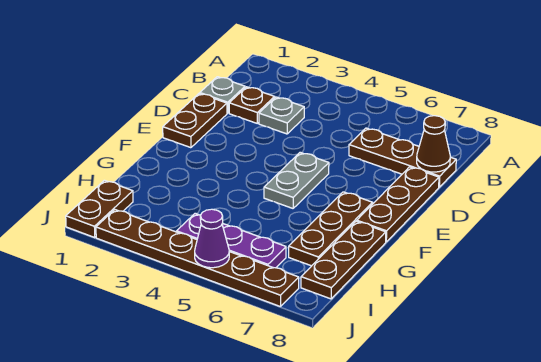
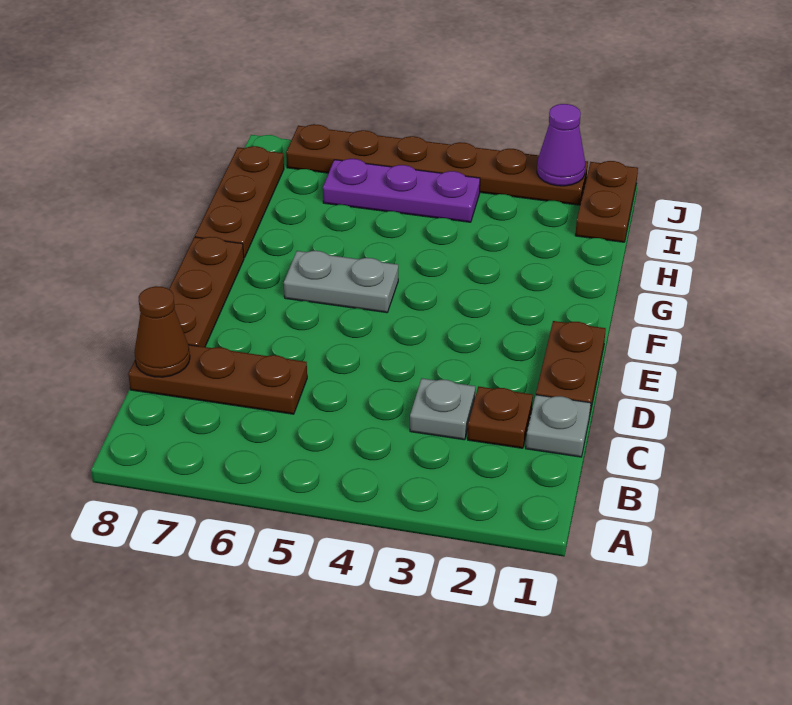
grey plate E5:F5 level 1 -> grey plate F5:F6 level 1
brown plate F7:H7 level 1 -> none
purple cone J5 level 2 -> purple cone J2 level 2

